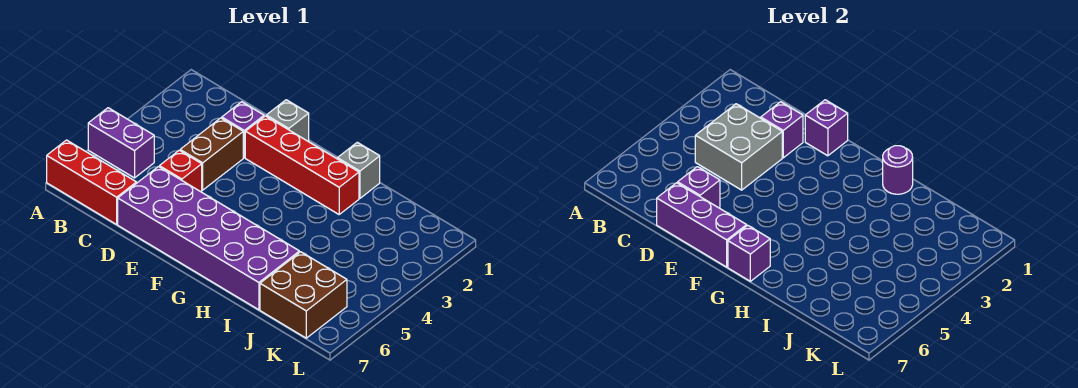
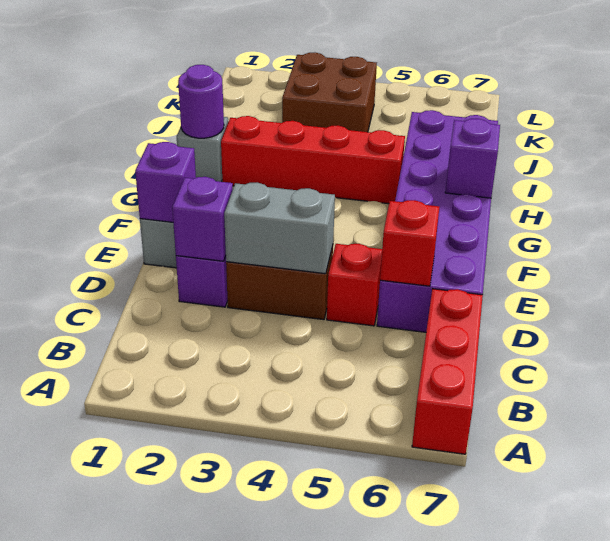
purple brick A5:B5 level 1 -> none
grey brick C3:D4 level 2 -> grey brick D3:D4 level 2
purple brick D6 level 2 -> red brick D6 level 2
purple brick D7:F7 level 2 -> none
red brick E2:H2 level 1 -> red brick H2:H5 level 1
brown brick J6:K7 level 1 -> brown brick J3:K4 level 1

